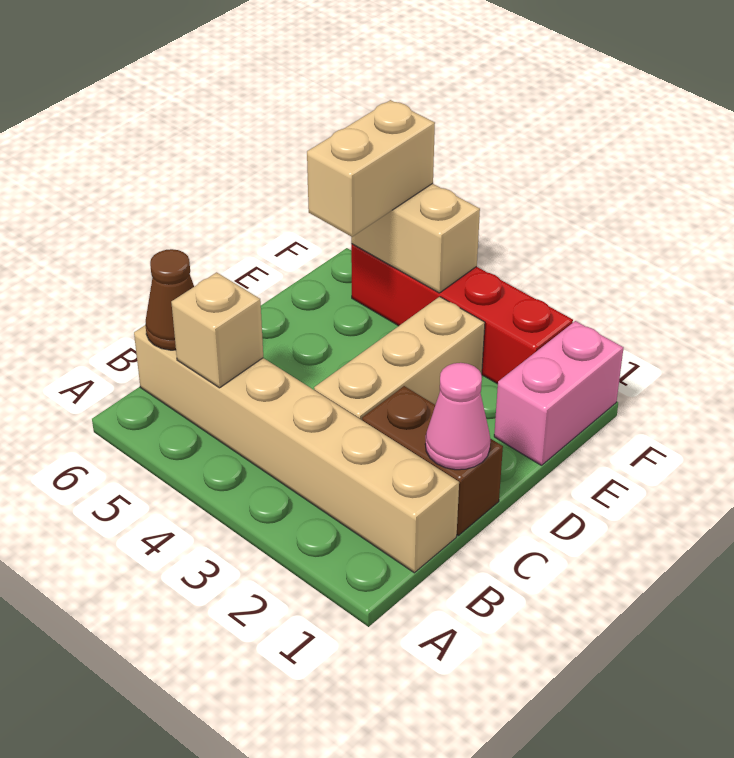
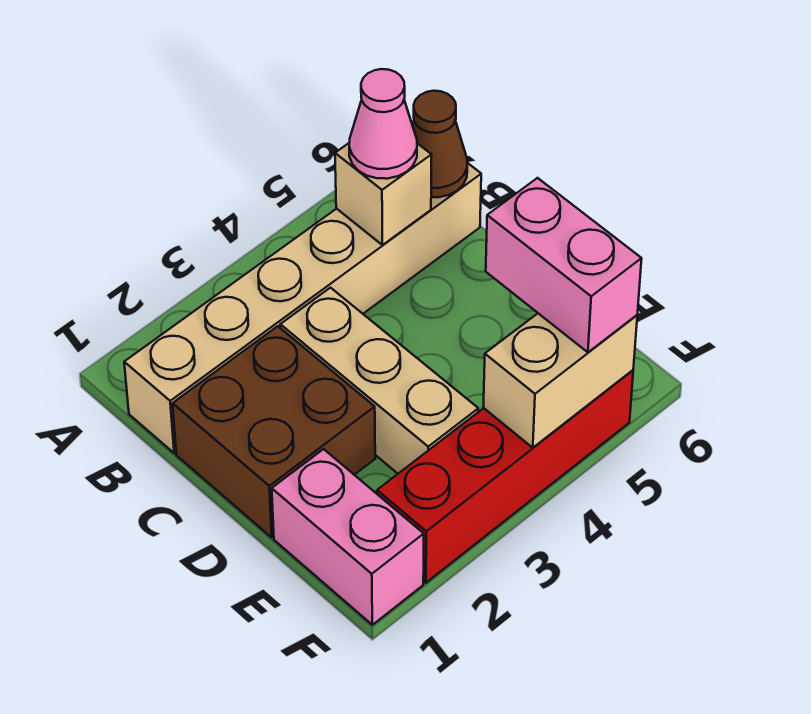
brown brick C1:C2 level 1 -> brown brick C1:D2 level 1
pink cone C1 level 2 -> pink cone B5 level 3
tan brick E5:F5 level 3 -> pink brick E5:F5 level 3

